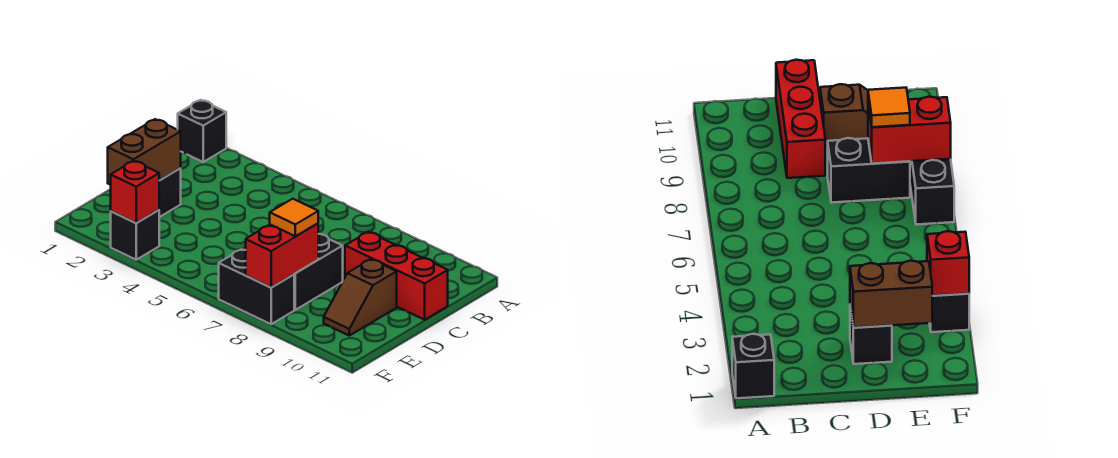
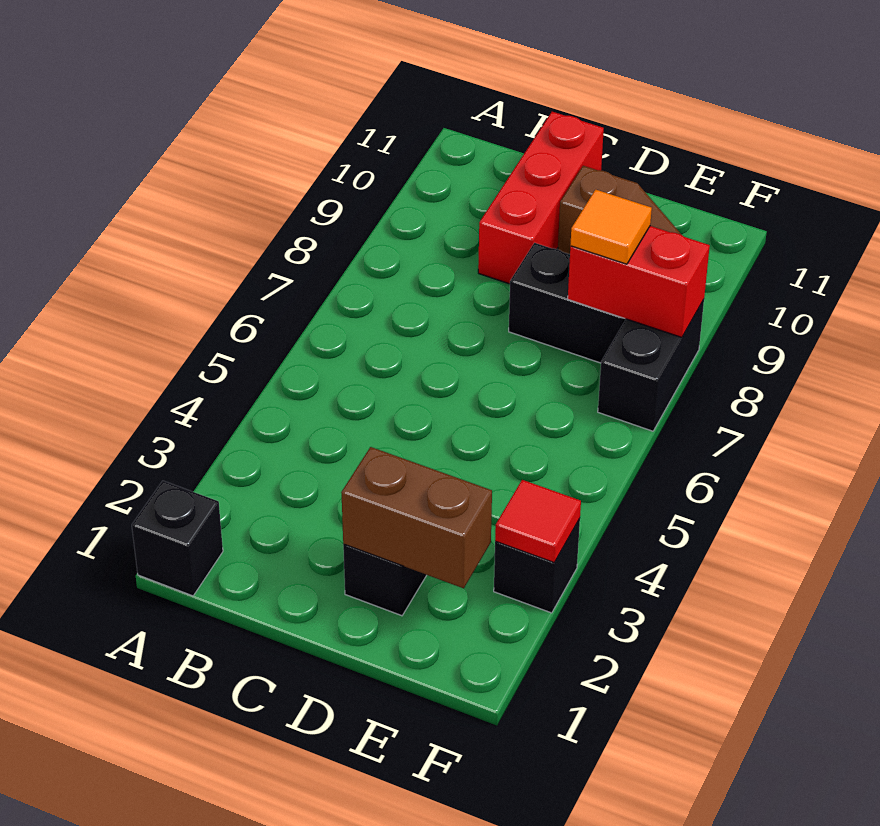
red brick F3 level 2 -> red tile F3 level 2

